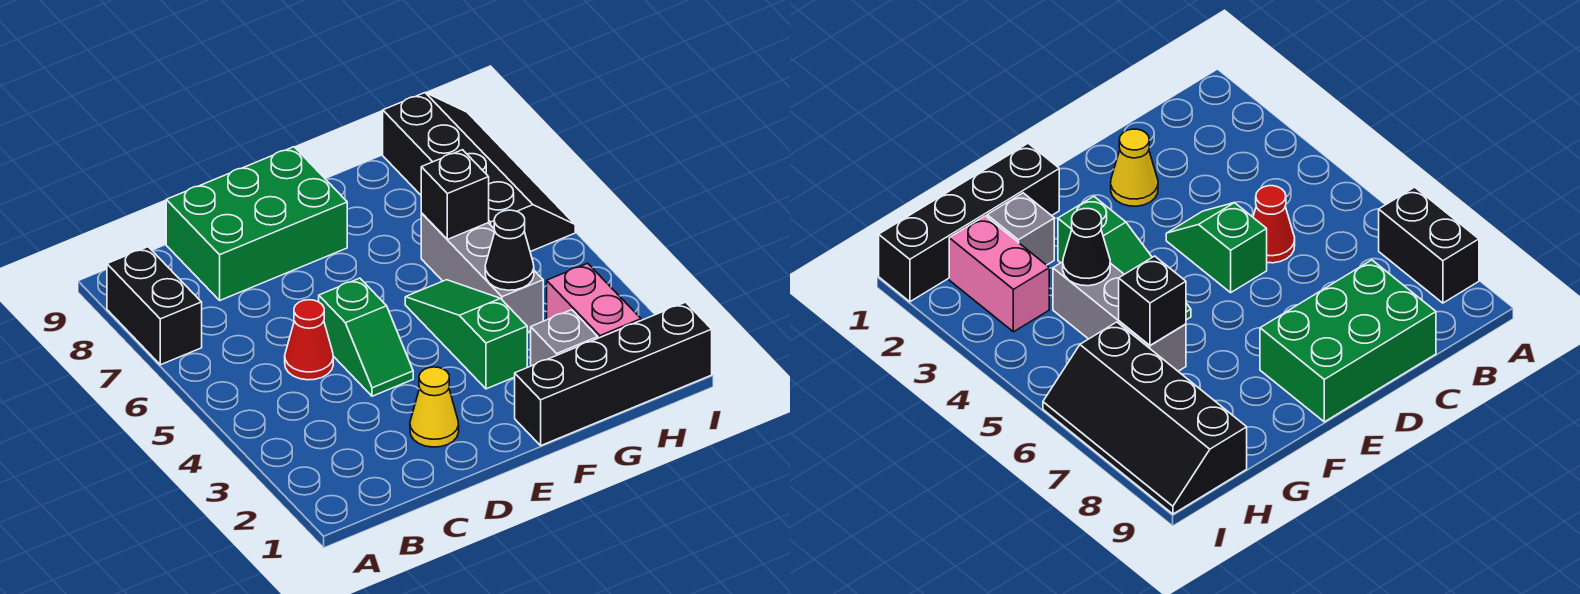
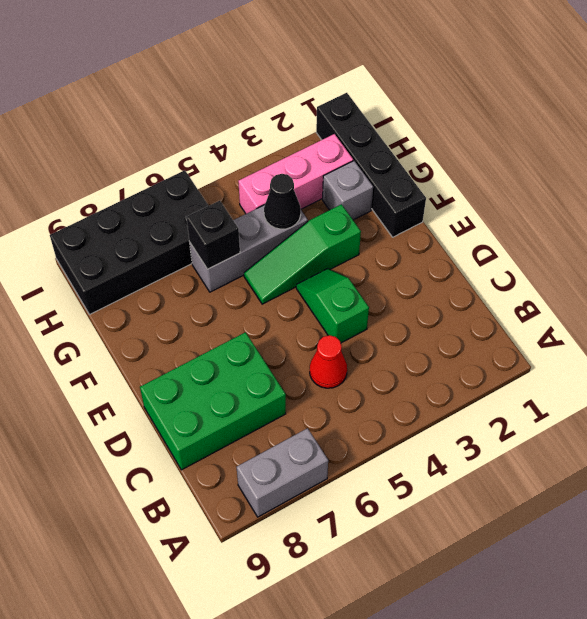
black brick A7:A8 level 1 -> grey brick A7:A8 level 1
green brick C8:E9 level 1 -> green brick C7:D9 level 1
yellow cone D2 level 1 -> none
green slope D4:D5 level 1 top 5 -> green slope D4:E4 level 1 top D
pink brick H2:H3 level 1 -> pink brick H2:H4 level 1
black slope H6:I9 level 1 top H -> black brick H6:I9 level 1

